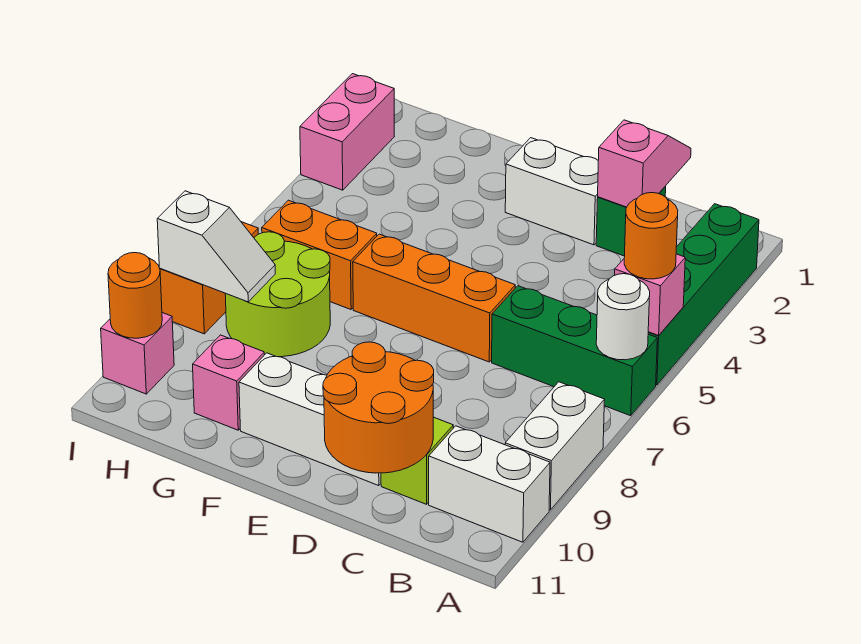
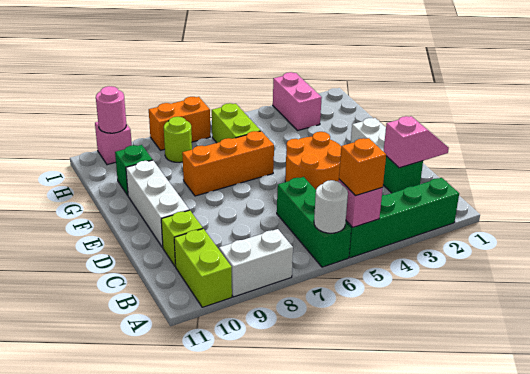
orange round brick A5 level 3 -> orange brick A5 level 3
white brick A10:B10 level 1 -> lime brick A10:B10 level 1
orange round brick C10:D11 level 2 -> orange round brick D4:E5 level 1
orange brick D6:F6 level 1 -> orange brick F6:F8 level 1
orange brick G6:H6 level 1 -> lime brick G6:H6 level 1
lime round brick G7:H8 level 1 -> lime round brick H8 level 1
pink brick G10 level 1 -> green brick G10 level 1
white slope H8:I8 level 2 top I -> none
pink brick I2:I3 level 1 -> pink brick H3:I3 level 1
orange round brick I10 level 2 -> pink round brick I10 level 2

